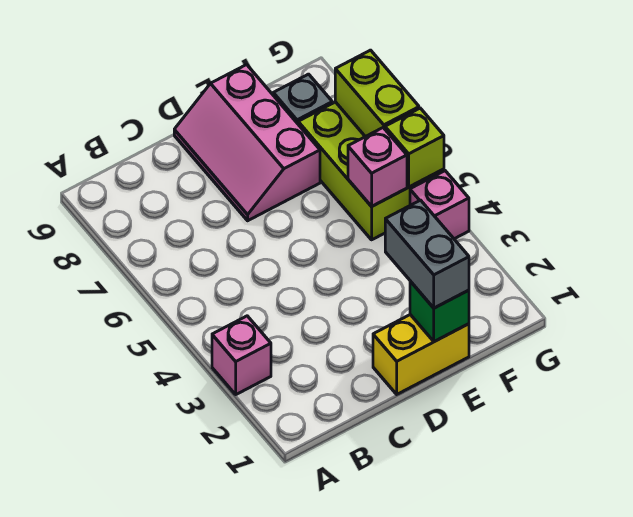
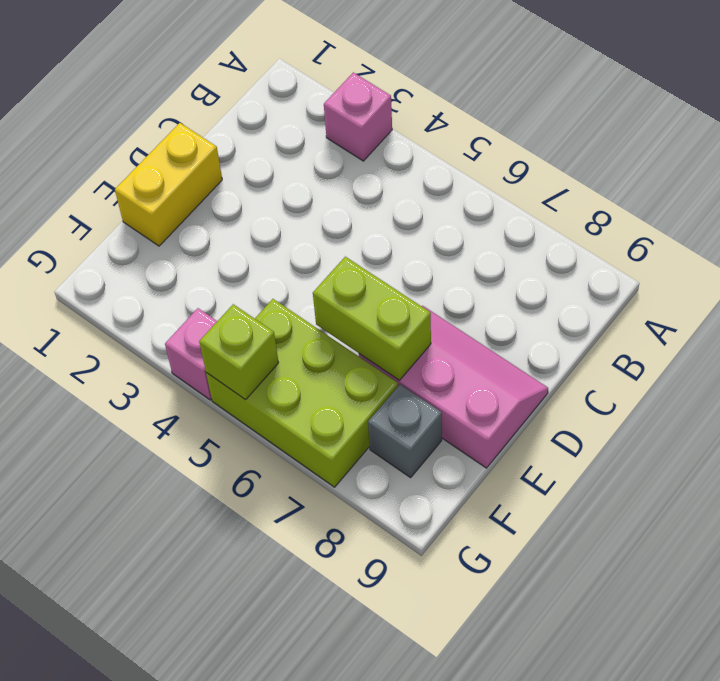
green brick E1 level 2 -> none
grey brick E1:E2 level 3 -> none
pink brick F5 level 2 -> none
lime brick G6:G7 level 2 -> lime brick E6:E7 level 2

